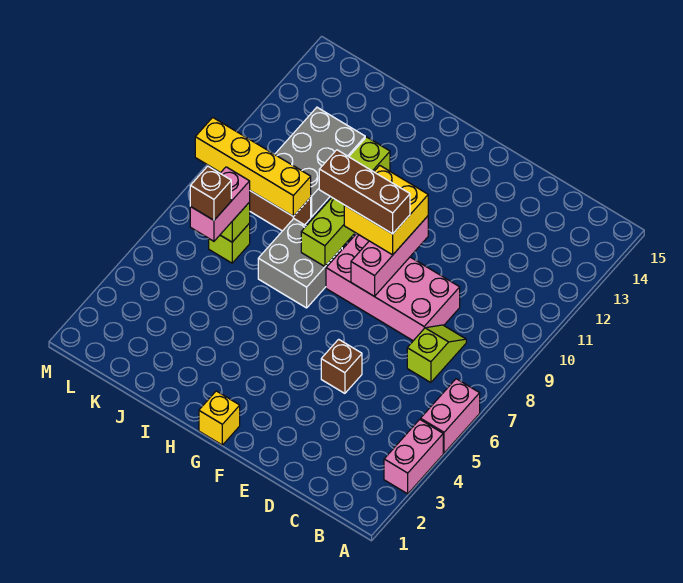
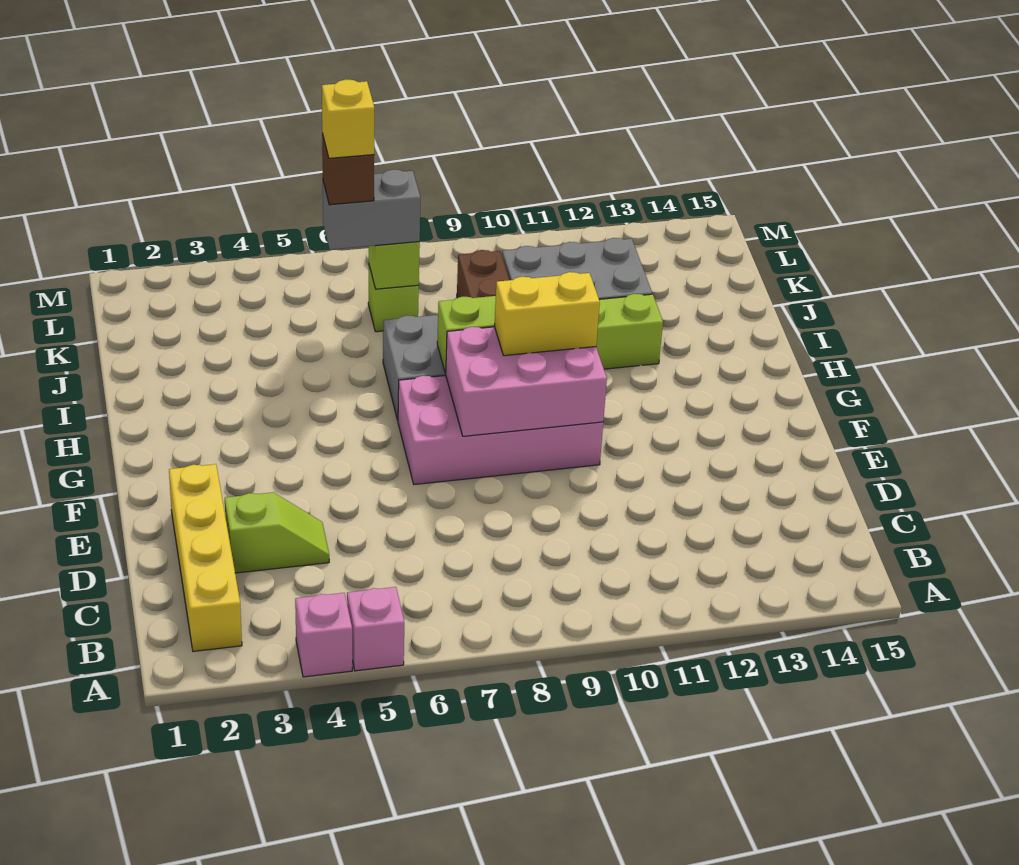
pink brick A3:A4 level 1 -> pink brick A4 level 1
pink brick A5:A6 level 1 -> pink brick A5 level 1
lime slope C7:C8 level 1 top 7 -> lime slope D3:D4 level 1 top 3
pink brick D8:G9 level 1 -> pink brick F7:G10 level 1
brown brick E5 level 1 -> none
pink brick F8:F10 level 2 -> pink brick F8:G10 level 2
yellow brick F9:G10 level 3 -> yellow brick G9:G10 level 3
brown brick F9:H9 level 4 -> none
yellow brick G1 level 1 -> yellow brick K6 level 5
yellow brick J9:M9 level 2 -> yellow brick B2:E2 level 1
pink brick K6:K7 level 3 -> grey brick K6:K7 level 3

